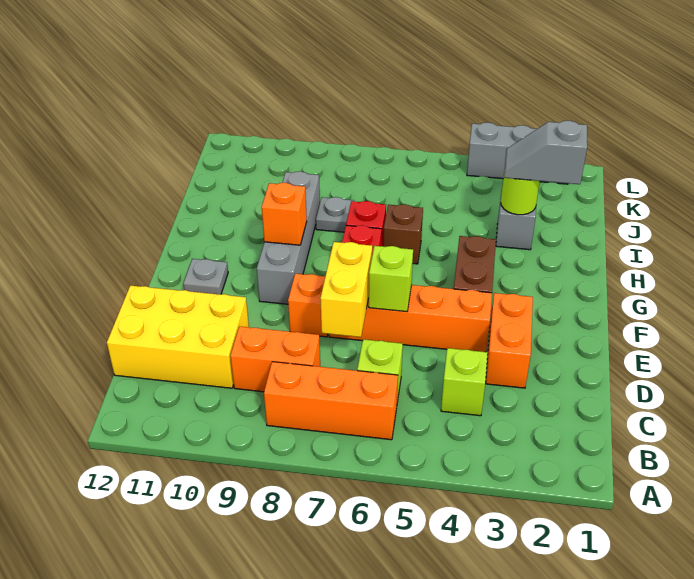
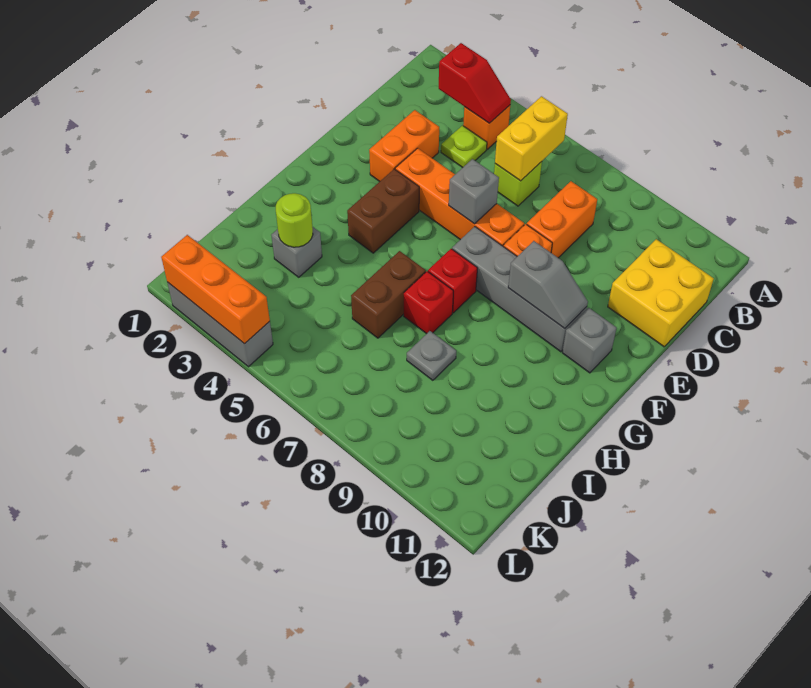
none -> red slope B3:B4 level 2 top 3
orange brick B6:B8 level 1 -> orange brick L2:L4 level 2
lime brick C4 level 1 -> lime plate C4 level 1
orange brick C8:C9 level 1 -> orange brick C8:D8 level 1
yellow brick C10:D12 level 1 -> yellow brick C11:D12 level 1
yellow brick D7:E7 level 2 -> yellow brick B6:C6 level 2
lime brick E6 level 2 -> grey brick E6 level 2
grey brick F9:I9 level 1 -> grey brick F7:F10 level 1
grey plate F11 level 1 -> grey brick F11 level 1
orange brick G9 level 2 -> orange brick B4 level 1
brown brick H6 level 1 -> brown brick H6:I6 level 1
grey slope I2:I3 level 3 top 2 -> grey slope F9:F10 level 2 top 9

